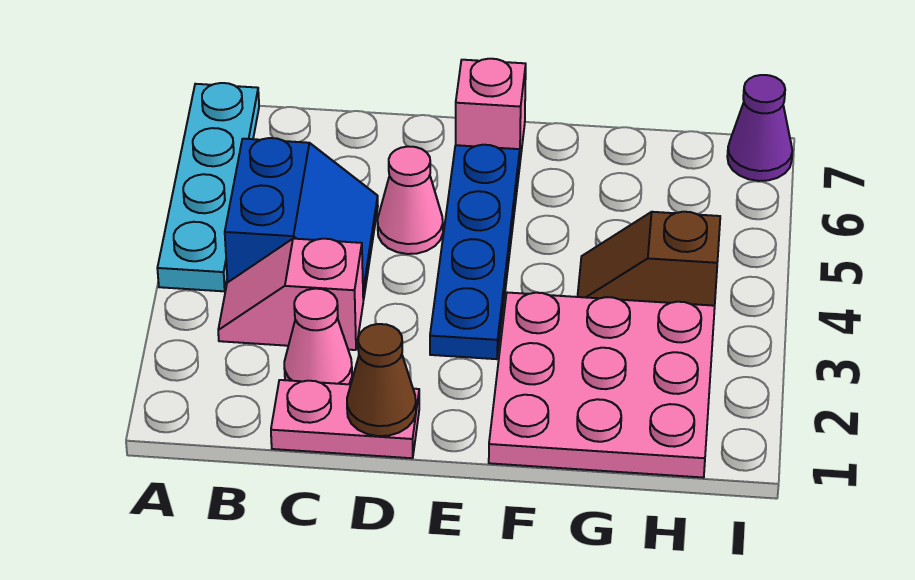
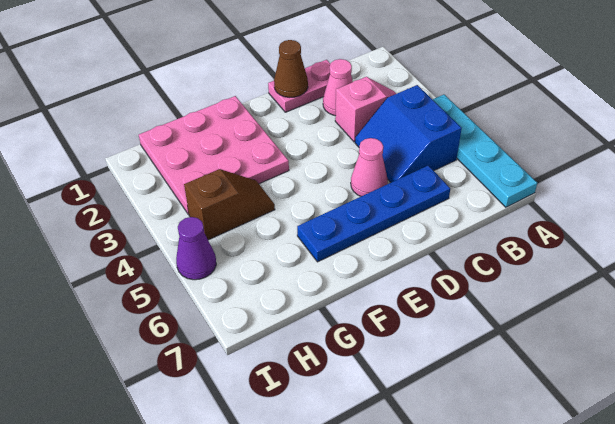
blue plate E3:E6 level 1 -> blue plate C6:F6 level 1
pink brick E7 level 1 -> none
purple cone I7 level 1 -> purple cone I5 level 1

